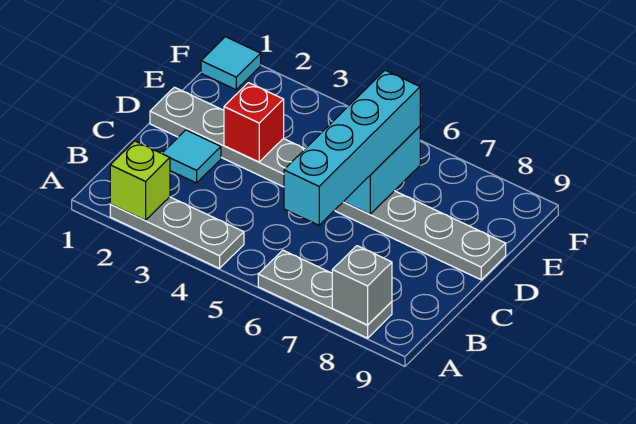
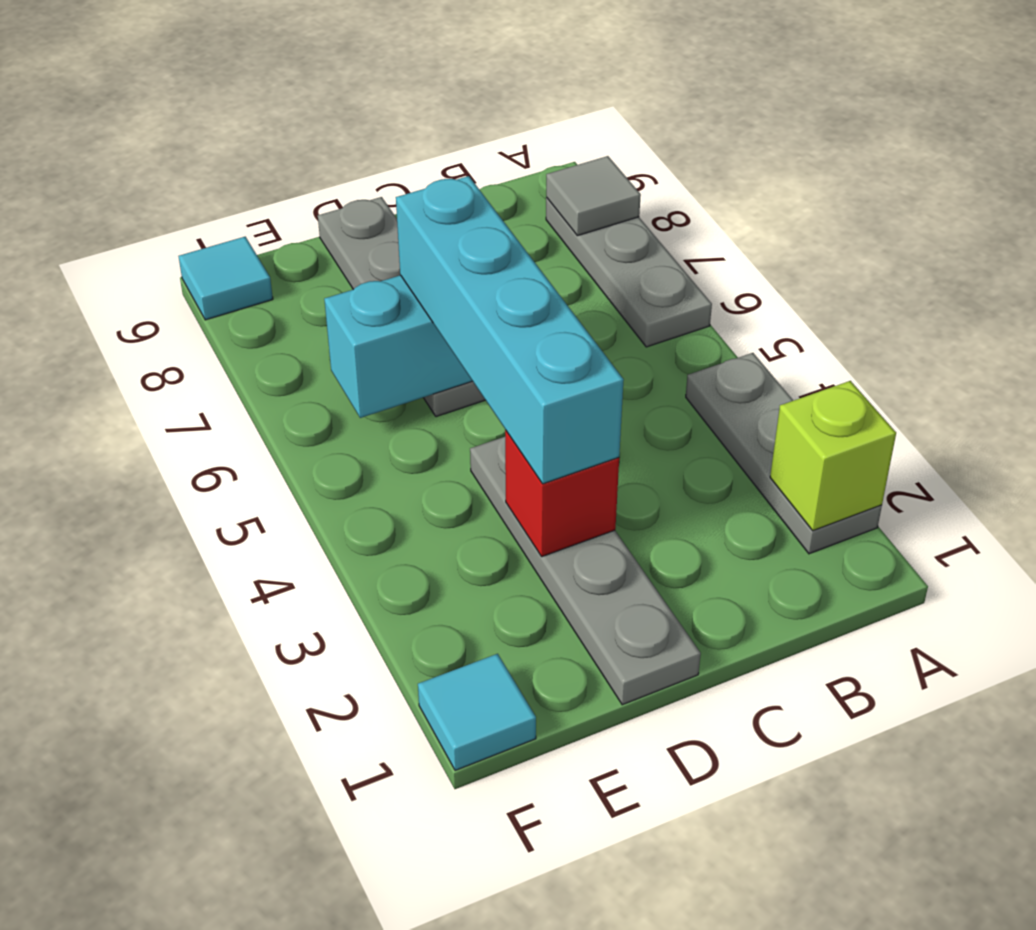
grey brick A8 level 2 -> grey tile A8 level 2
cyan brick B6:E6 level 3 -> cyan brick D3:D6 level 3
cyan tile C2 level 1 -> cyan tile F9 level 1

